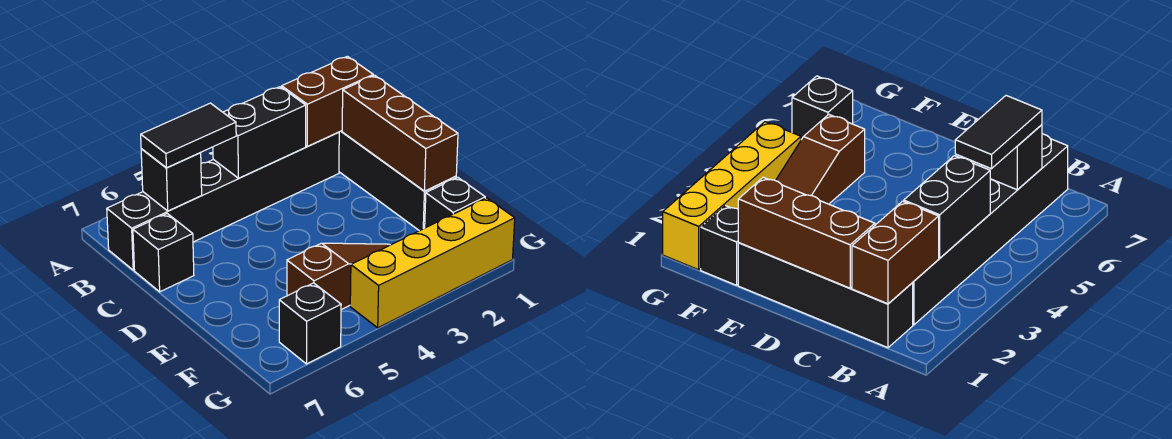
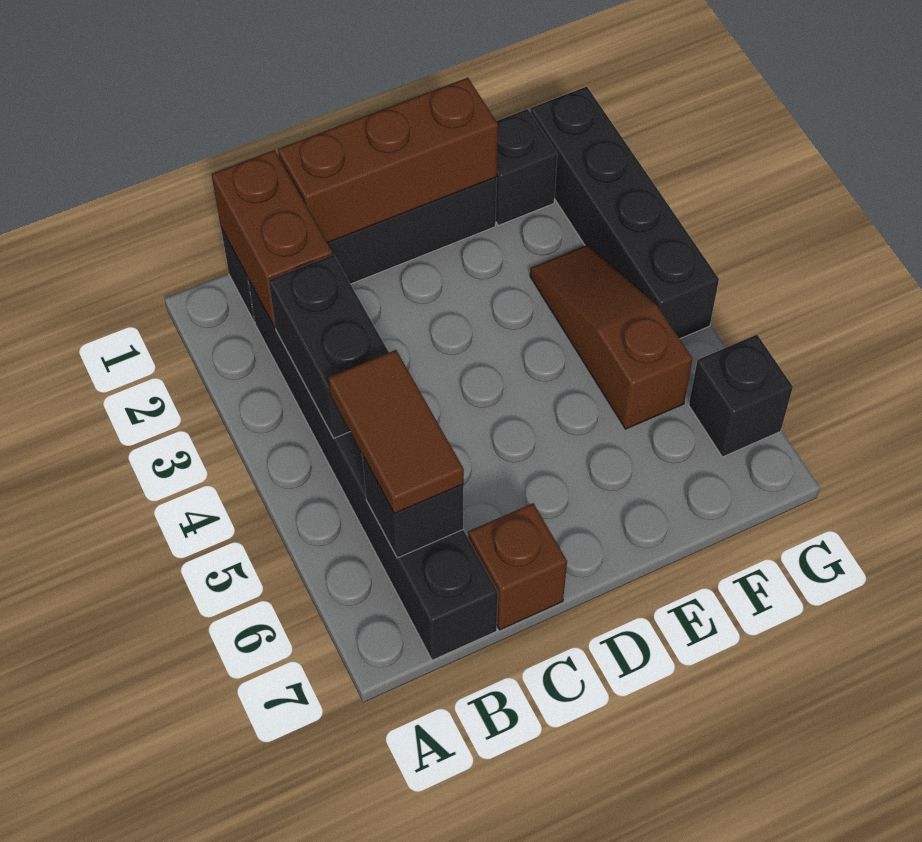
black tile B5:B6 level 3 -> brown tile B5:B6 level 3
black brick C7 level 1 -> brown brick C7 level 1
yellow brick G1:G4 level 1 -> black brick G1:G4 level 1

